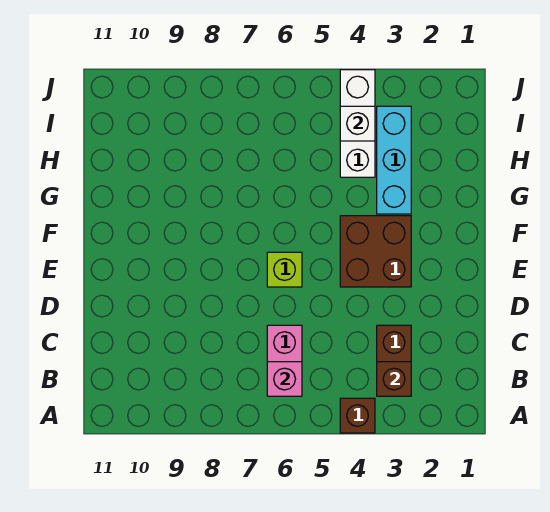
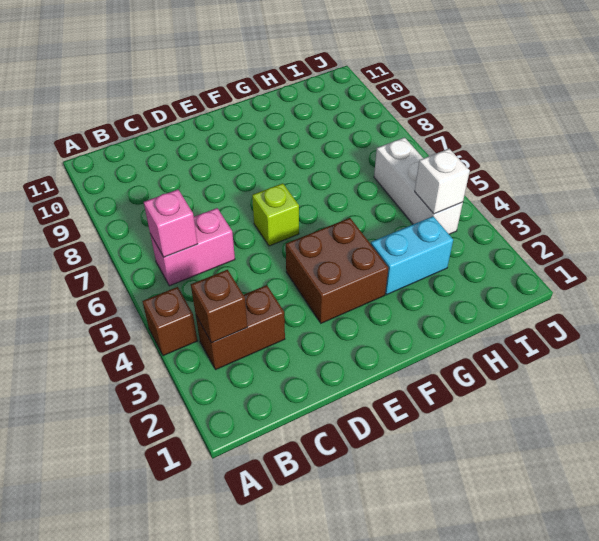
cyan brick G3:I3 level 1 -> cyan brick G3:H3 level 1
white brick H4:J4 level 1 -> white brick I4:I6 level 1

